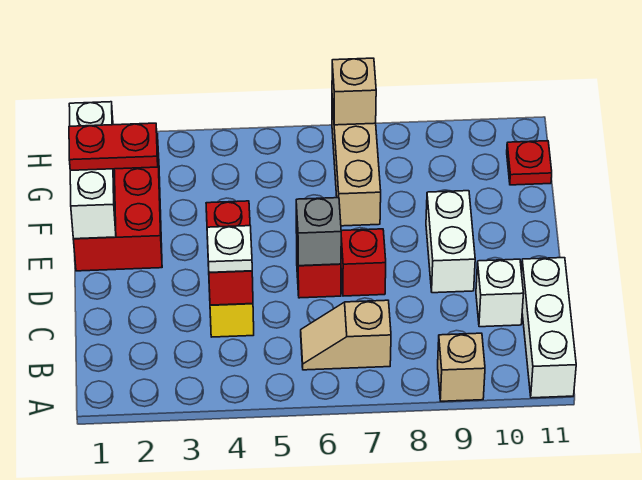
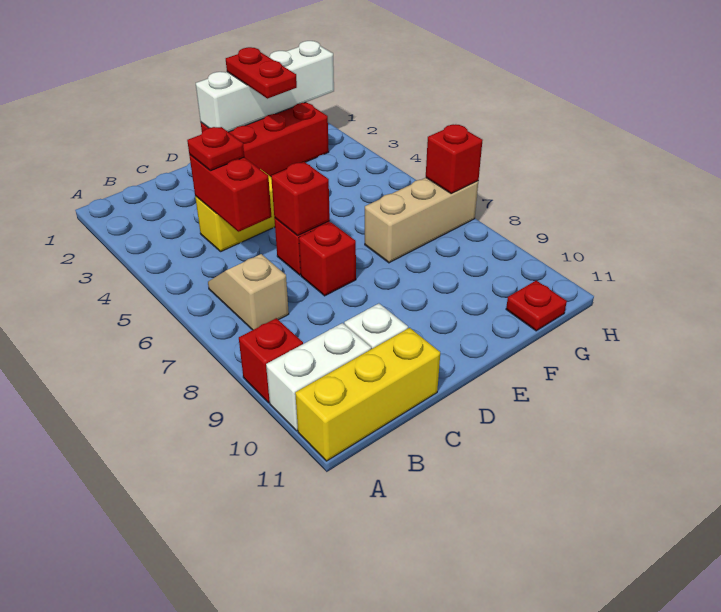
tan brick A9 level 1 -> red brick A9 level 1
white brick A11:C11 level 1 -> yellow brick A11:C11 level 1
red brick C4:D4 level 2 -> red brick C4:C5 level 2
white plate C4 level 3 -> red plate C4 level 3
grey brick D6 level 2 -> red brick D6 level 2
white brick D9:E9 level 1 -> white brick A10:B10 level 1
white brick E1:G1 level 2 -> white brick E1:H1 level 2
tan brick H7 level 2 -> red brick H7 level 2

